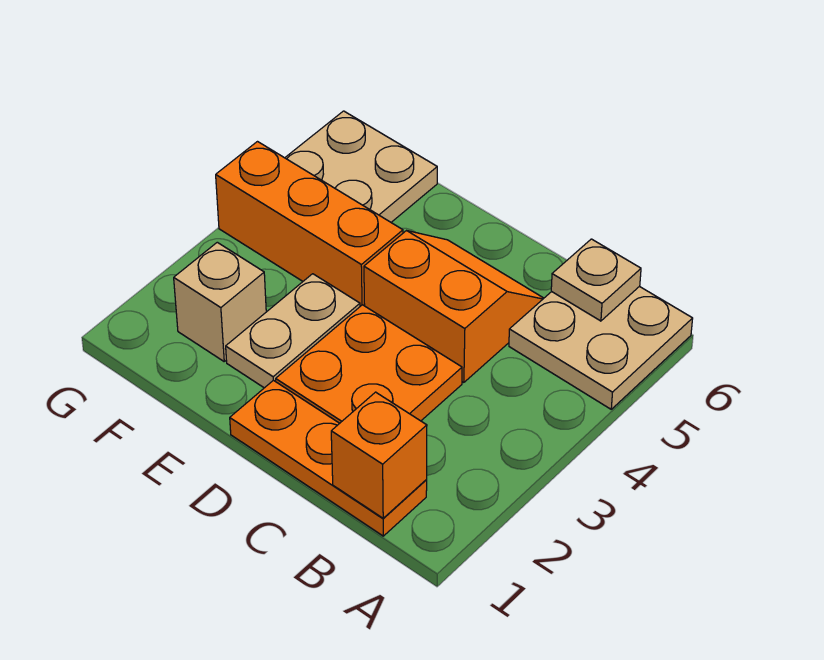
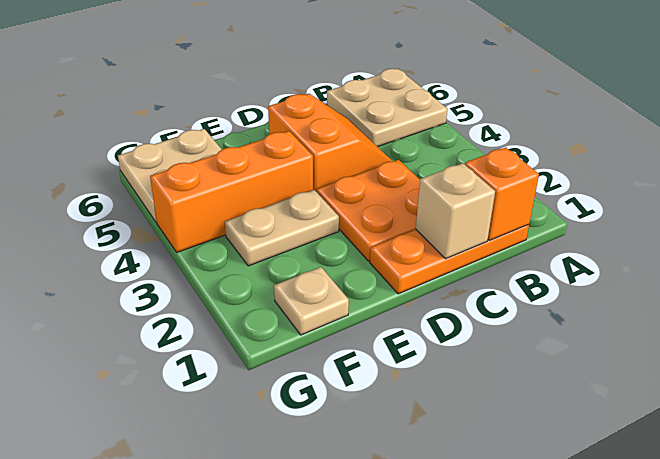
tan plate B6 level 2 -> tan plate F1 level 1
orange slope C4:D5 level 1 top 4 -> orange slope C4:D5 level 1 top D
tan plate E2:E3 level 1 -> tan plate E3:F3 level 1
tan brick F2 level 1 -> tan brick C1 level 2

